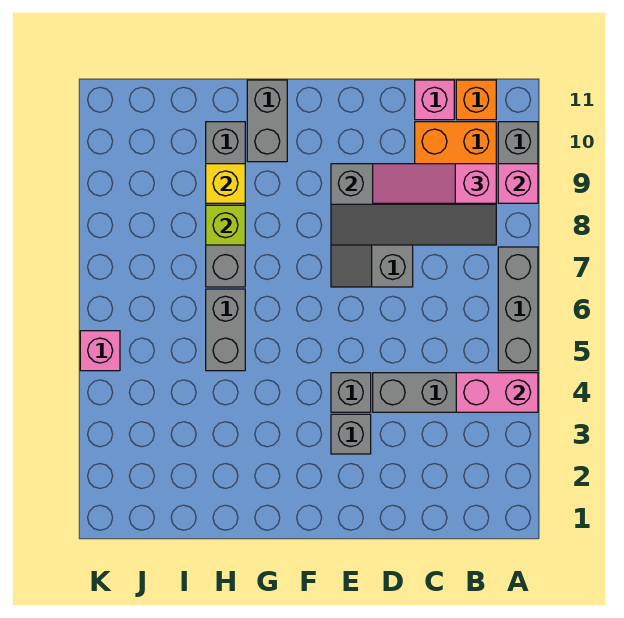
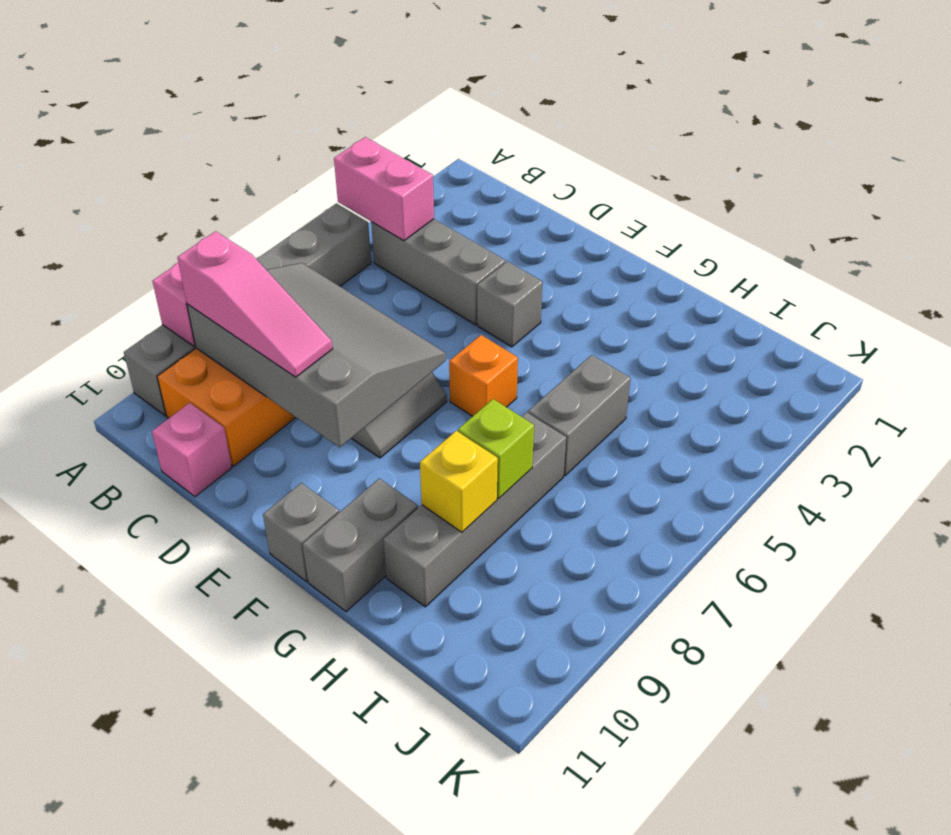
grey slope B8:E9 level 2 top 9 -> grey slope B7:E9 level 2 top 9
orange brick B11 level 1 -> orange brick F6 level 1
grey brick E3 level 1 -> grey brick F11 level 1
pink brick K5 level 1 -> none

